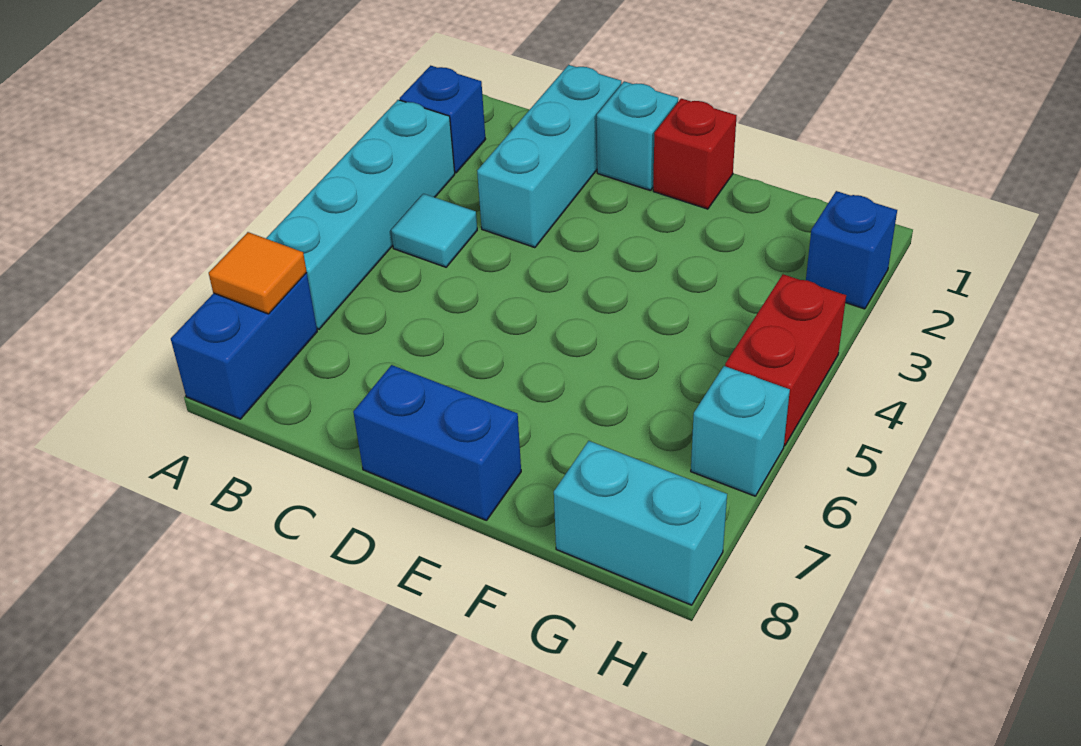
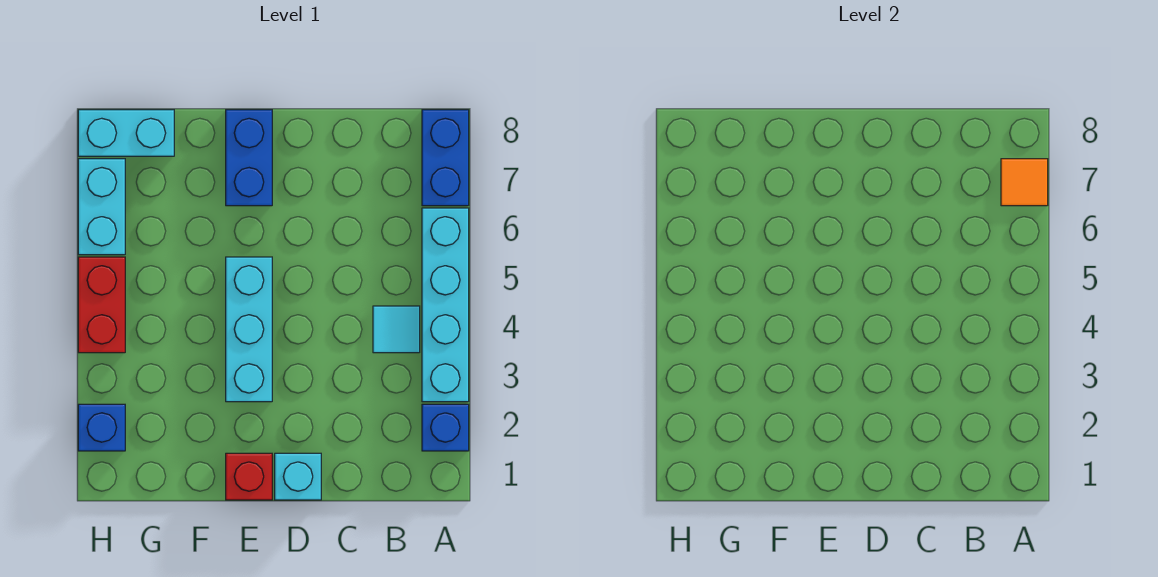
cyan brick C1:C3 level 1 -> cyan brick E3:E5 level 1
blue brick D8:E8 level 1 -> blue brick E7:E8 level 1
cyan brick H6 level 1 -> cyan brick H6:H7 level 1

